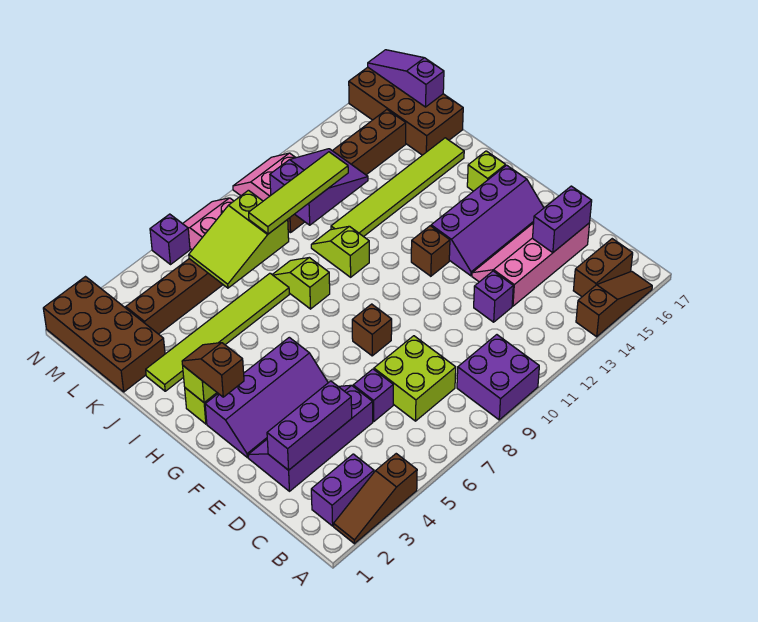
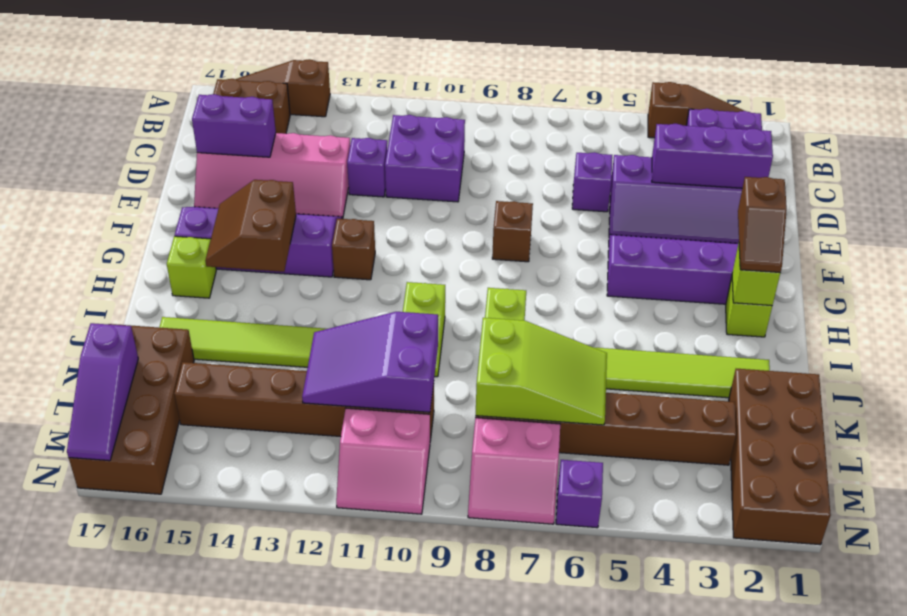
purple brick A9:B10 level 1 -> purple brick C10:D11 level 1
lime brick C7:D8 level 1 -> none
none -> brown slope G14:H15 level 2 top 14
lime tile K8:K11 level 3 -> none

